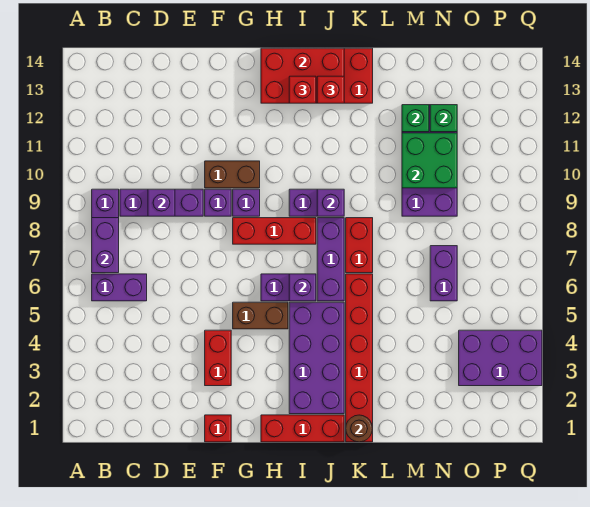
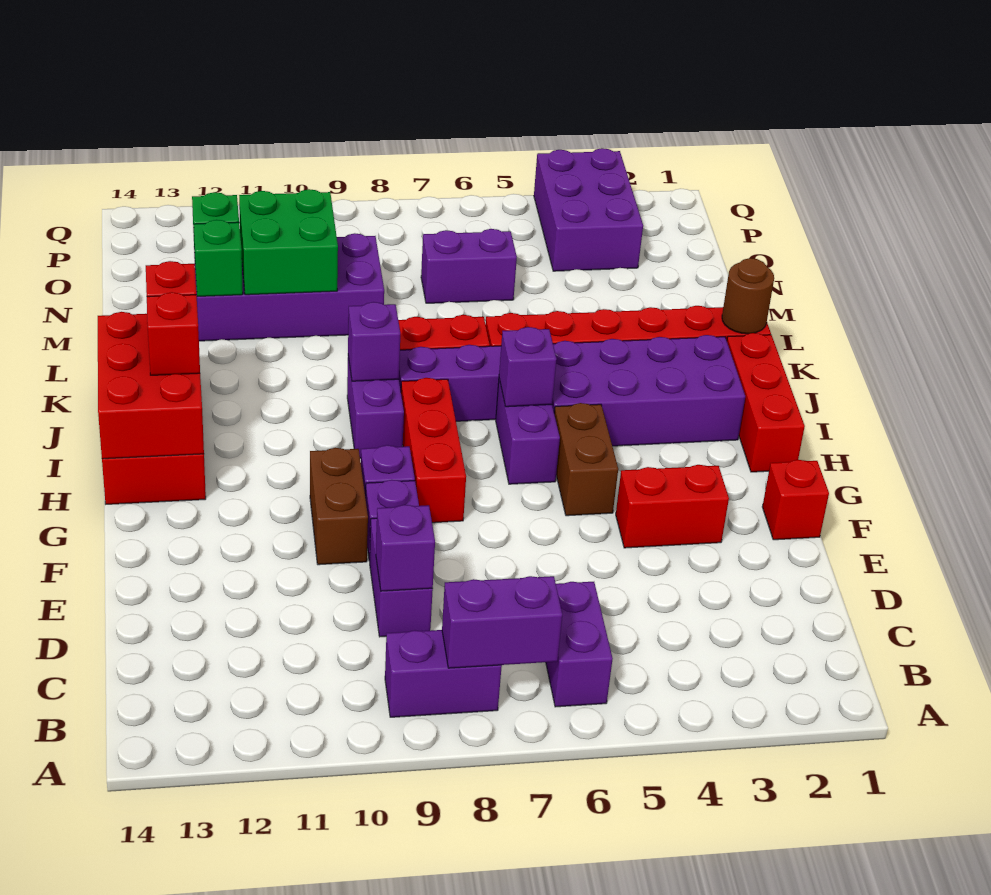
purple brick C9:E9 level 1 -> purple brick D9:E9 level 1

